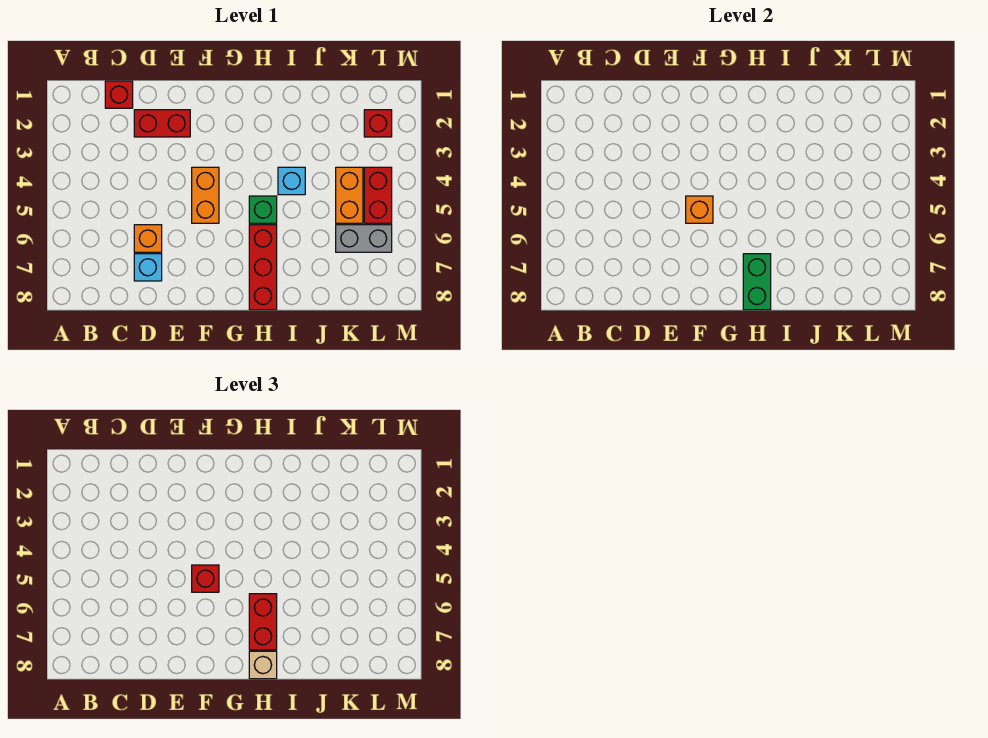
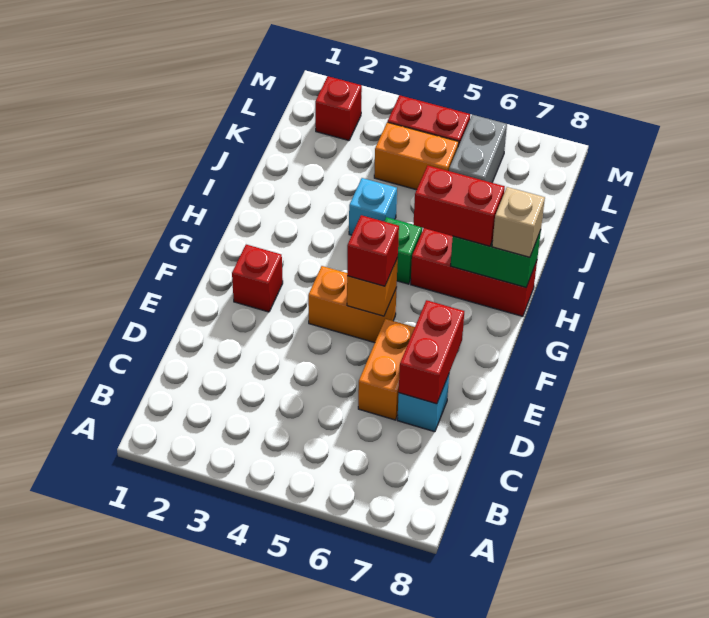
red brick C1 level 1 -> red brick F2 level 1
red brick D2:E2 level 1 -> red brick D7:E7 level 2
orange brick D6 level 1 -> orange brick D6:E6 level 1

